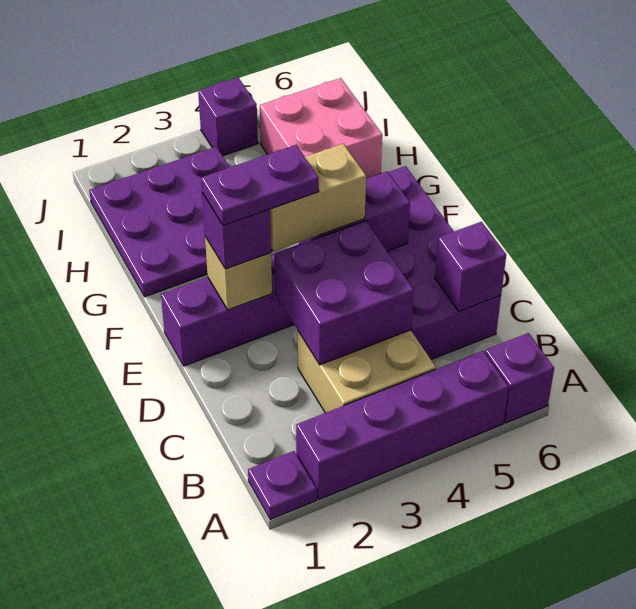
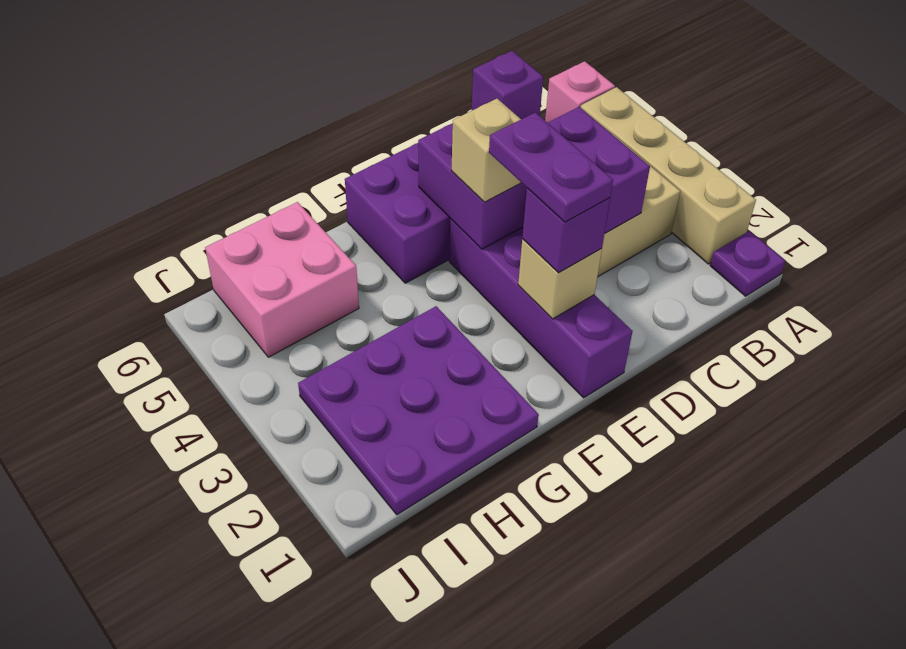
purple brick A2:A5 level 1 -> tan brick A2:A5 level 1
purple brick A6 level 1 -> pink brick A6 level 1
tan brick E3:E4 level 3 -> tan brick E4 level 3
purple brick J4 level 1 -> none

